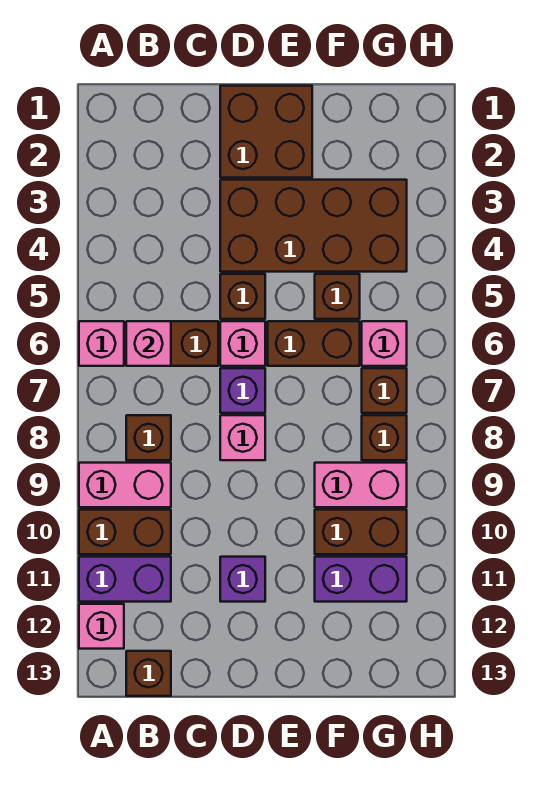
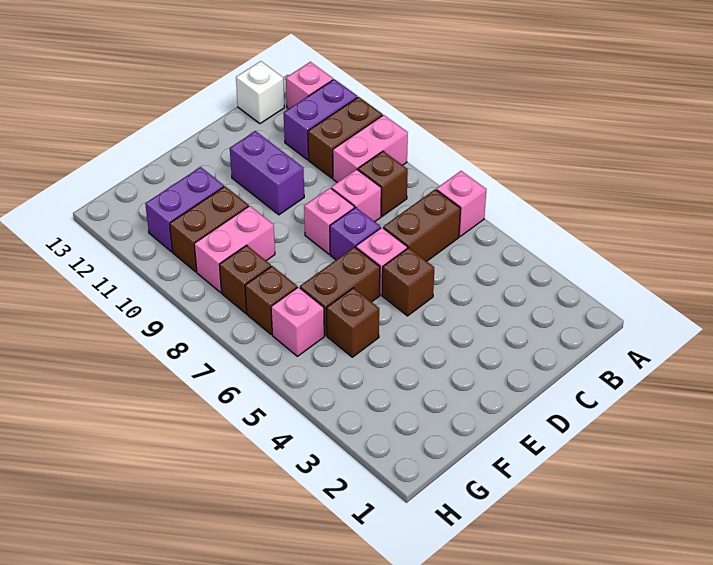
pink brick B6 level 2 -> pink brick C8 level 1
brown brick B13 level 1 -> white brick B13 level 1
brown brick D1:E2 level 1 -> none
brown brick D3:G4 level 1 -> none
purple brick D11 level 1 -> purple brick D10:D11 level 1

